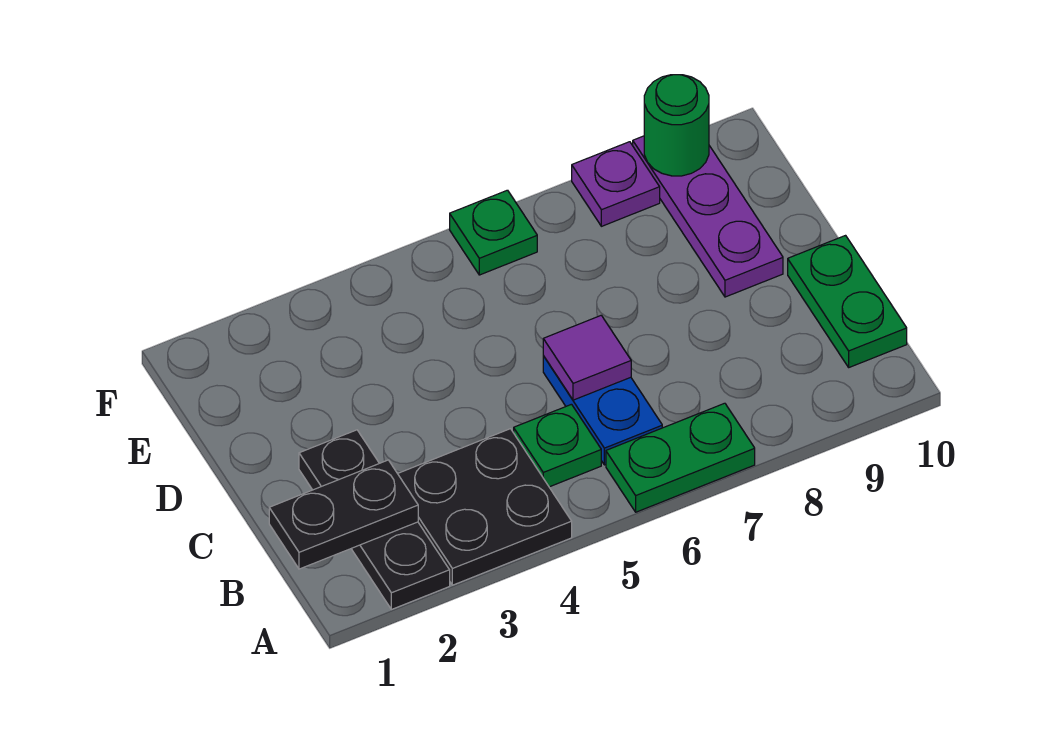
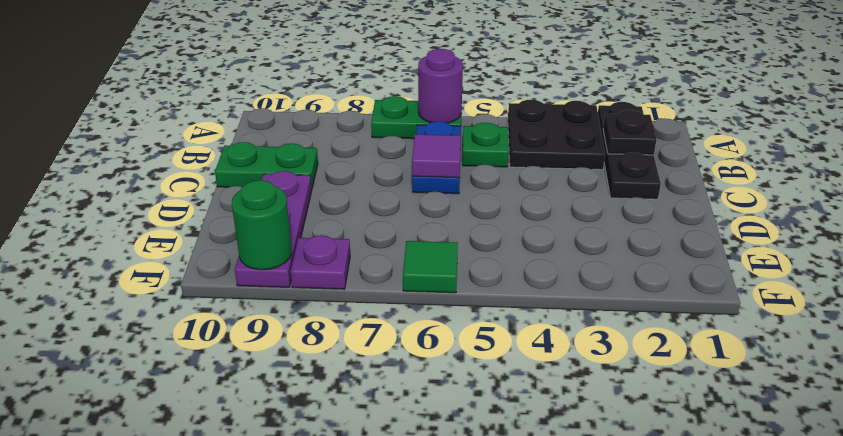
none -> purple round brick A6 level 2
black plate B1:B2 level 2 -> black plate B2 level 2
green plate B10:C10 level 1 -> green plate C9:C10 level 1
green plate F6 level 1 -> green tile F6 level 1

